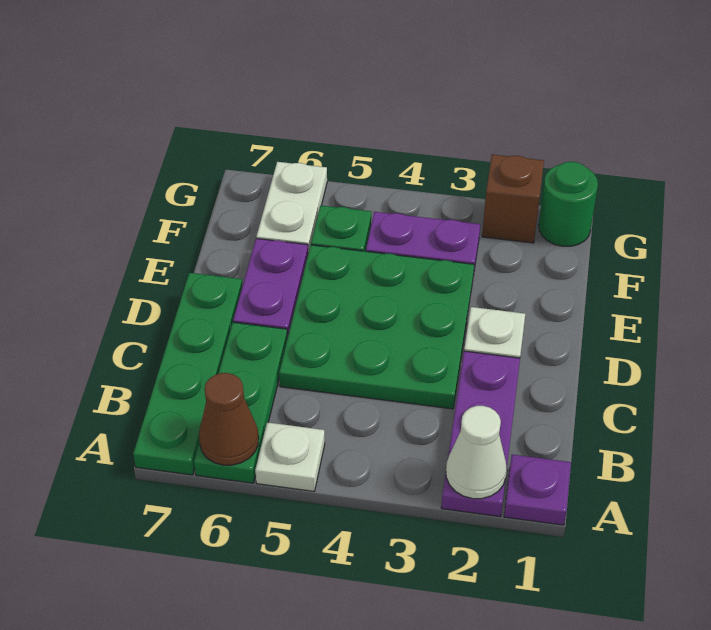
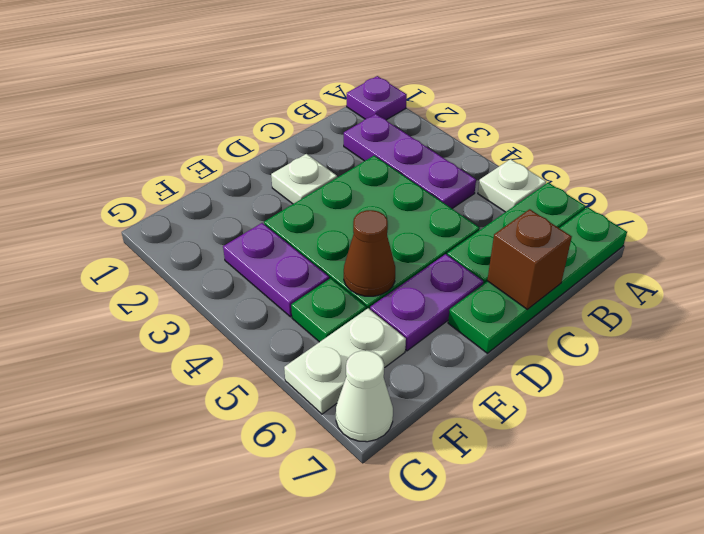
purple plate A2:C2 level 1 -> purple plate B2:B4 level 1
white cone A2 level 2 -> white cone G7 level 1
brown cone A6 level 2 -> brown cone E5 level 2
green round brick G1 level 1 -> none
brown brick G2 level 1 -> brown brick C7 level 2

